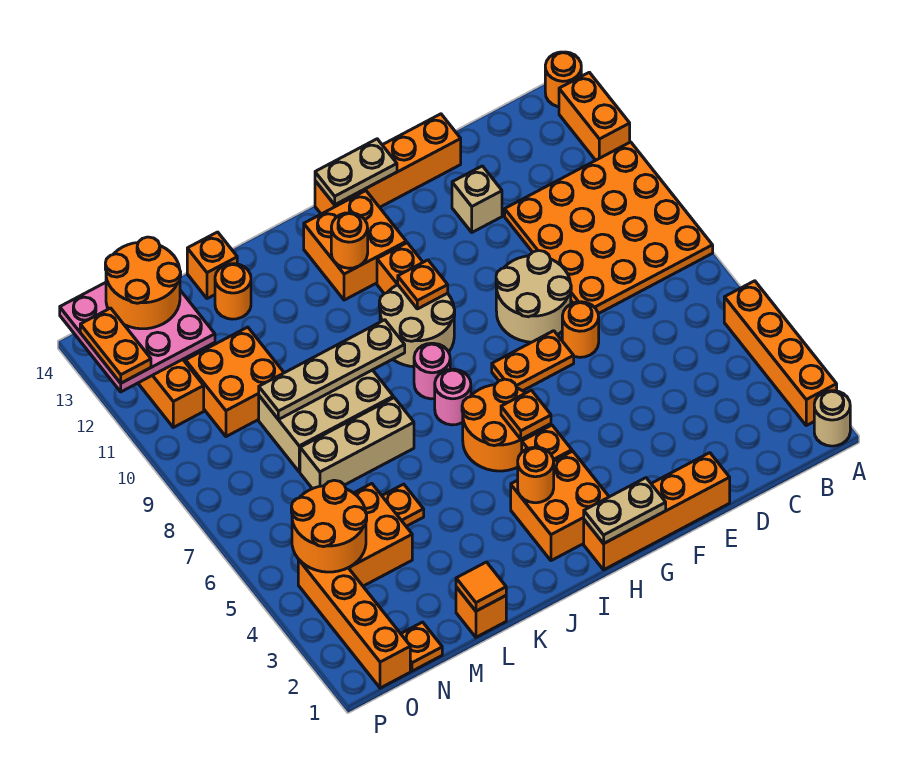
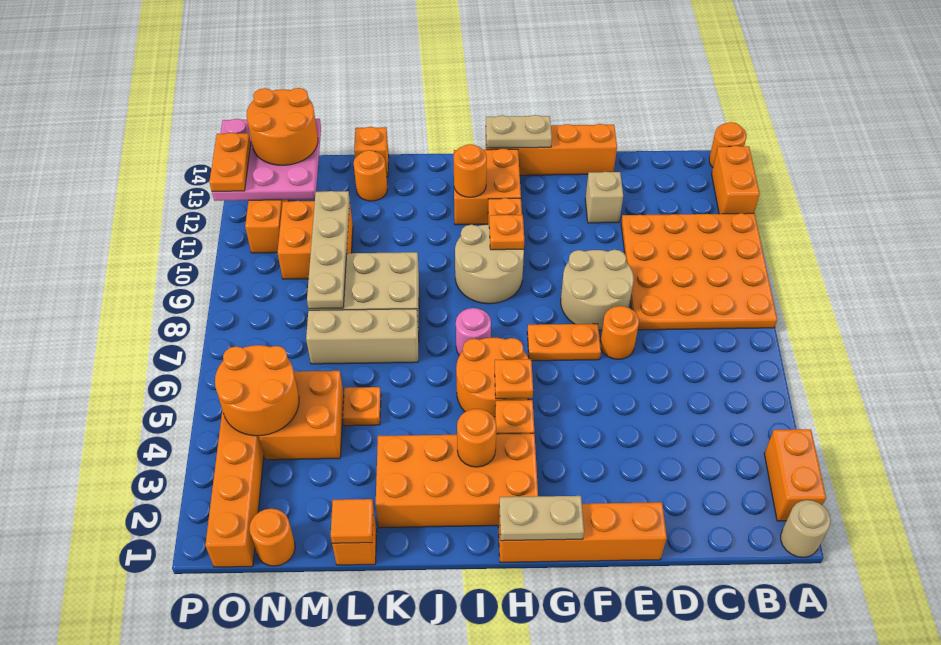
orange brick A2:A5 level 1 -> orange brick A2:A3 level 1
orange brick H2:I3 level 1 -> orange brick H2:K3 level 1
pink round brick I8 level 1 -> none
tan plate J9:M9 level 2 -> tan plate M8:M11 level 2
orange plate N1 level 1 -> orange round brick N1 level 1

